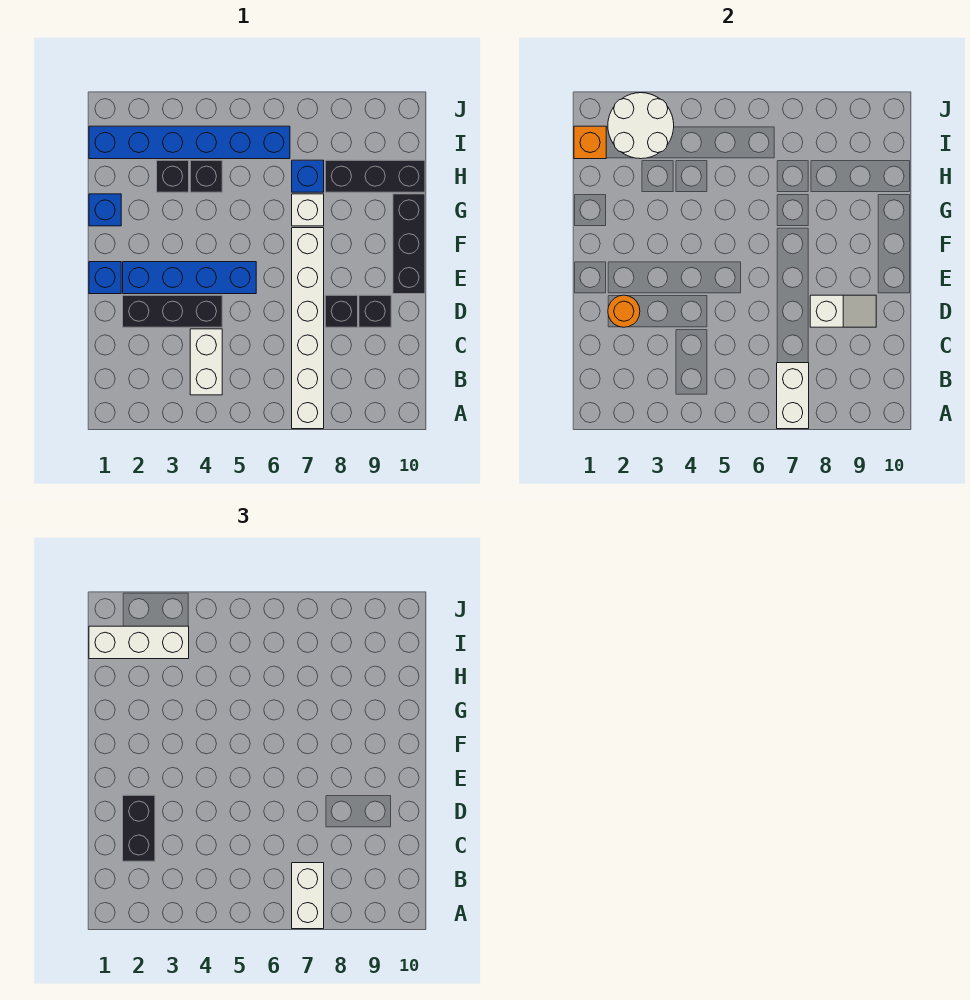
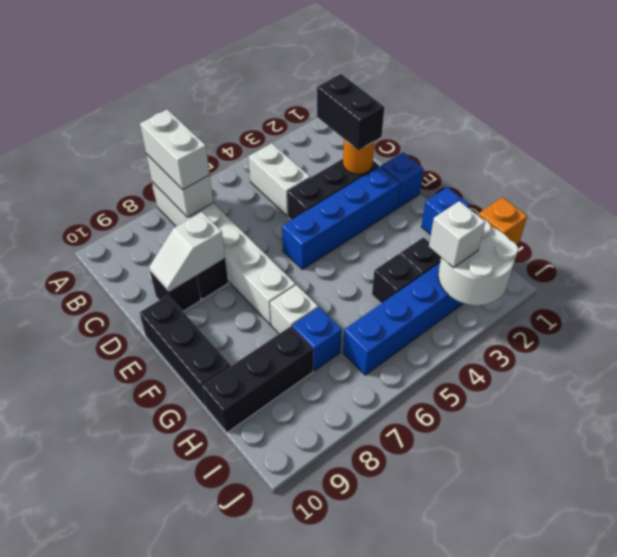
white brick I1:I3 level 3 -> white brick I3 level 3

